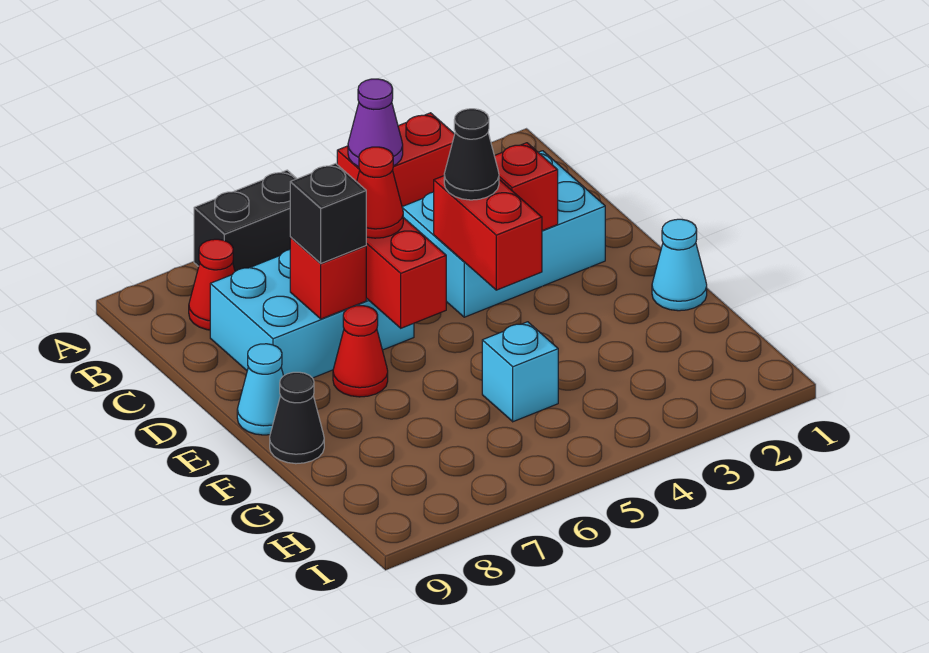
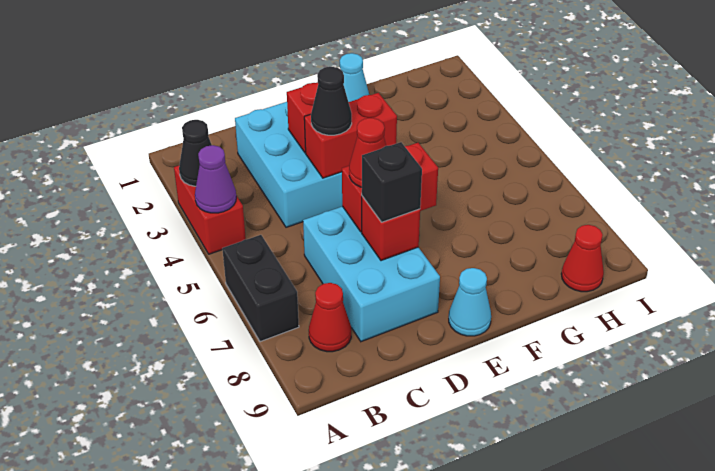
red cone E7 level 1 -> red cone H9 level 1
black cone F9 level 1 -> black cone A3 level 2
cyan brick G5 level 1 -> none

